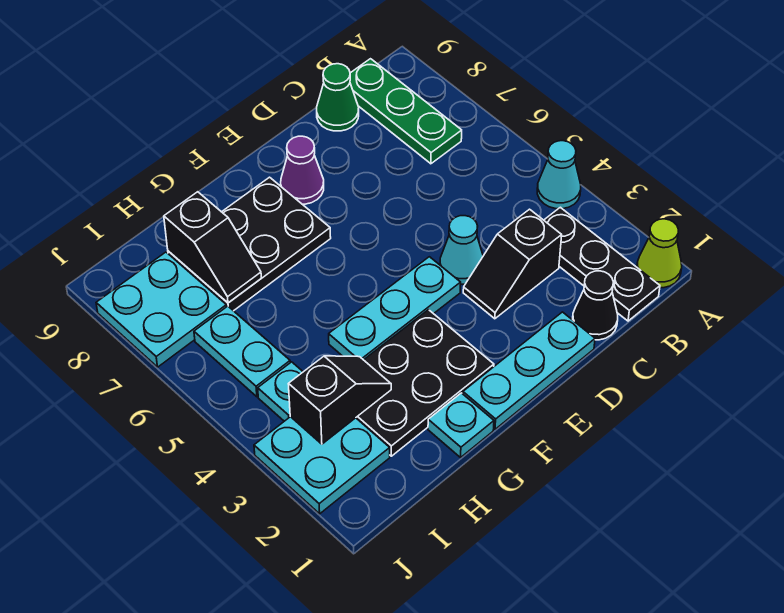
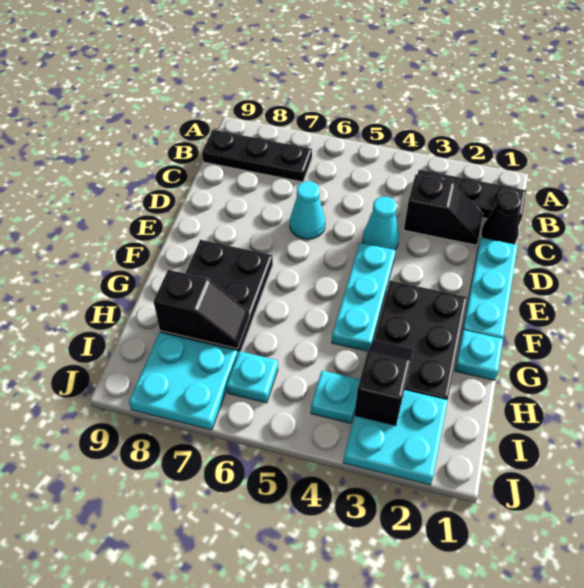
lime cone A1 level 1 -> none
cyan cone A4 level 1 -> cyan cone D6 level 1
green plate B7:B9 level 1 -> black plate B7:B9 level 1
black slope C3:D3 level 1 top C -> black slope C2:C3 level 1 top 3
green cone C9 level 1 -> none
purple cone E8 level 1 -> none
cyan plate I5:I6 level 1 -> cyan plate I6 level 1

